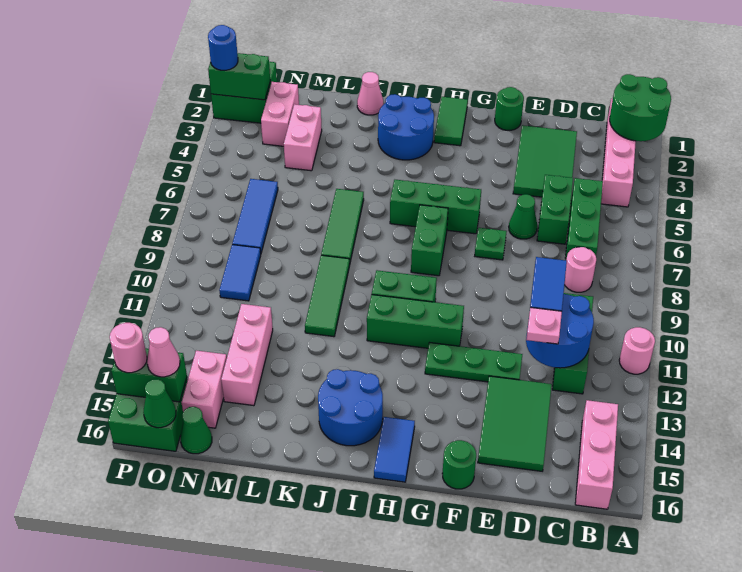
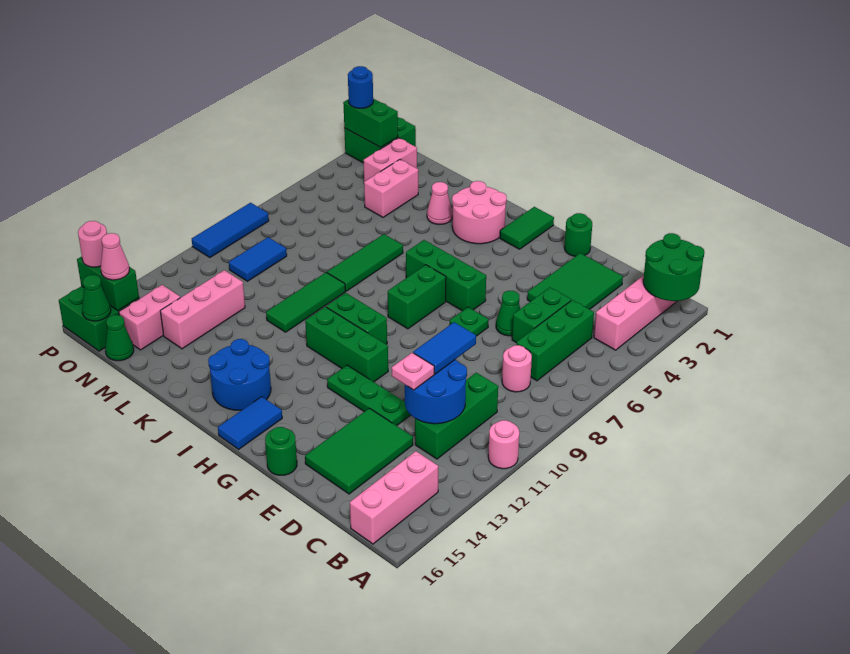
blue round brick I2:J3 level 1 -> pink round brick I2:J3 level 1
pink cone K1 level 1 -> pink cone K3 level 1
blue tile N6:N8 level 1 -> blue tile P8:P10 level 1

